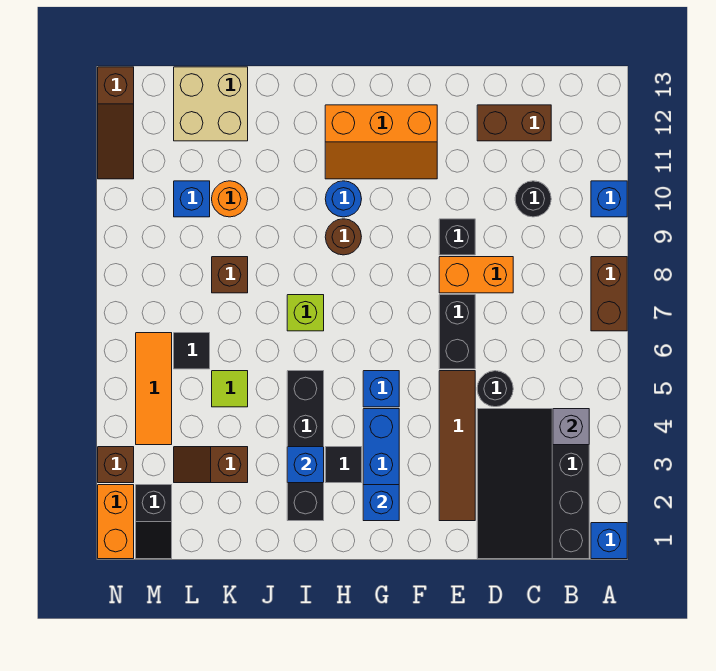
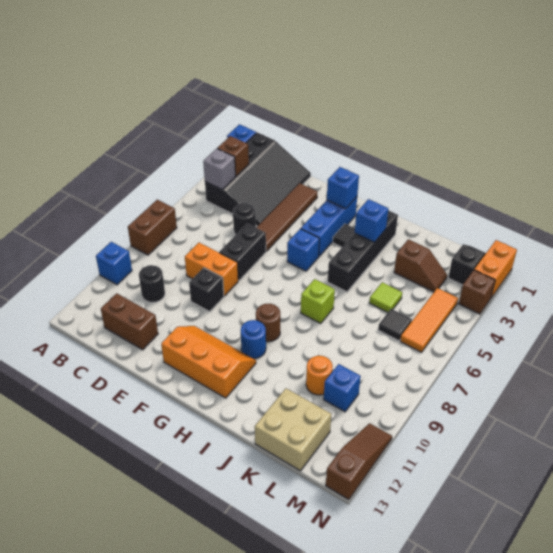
brown brick K8 level 1 -> brown brick B3 level 2

